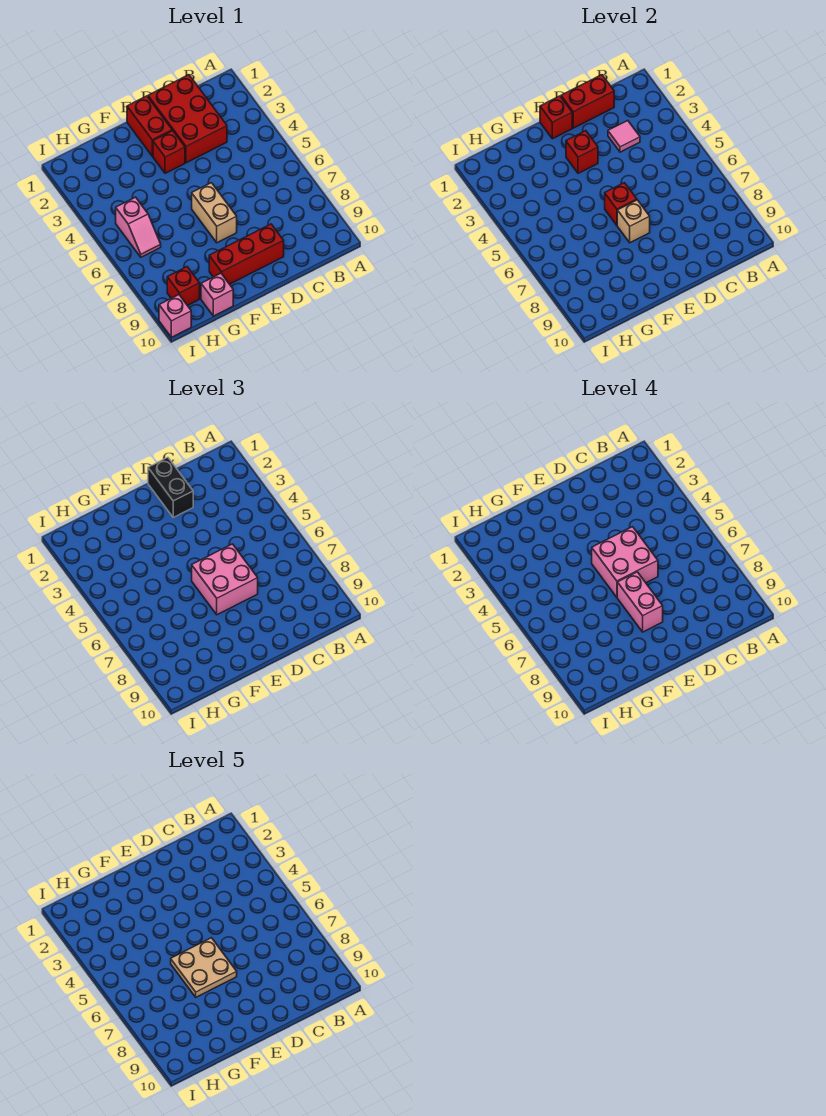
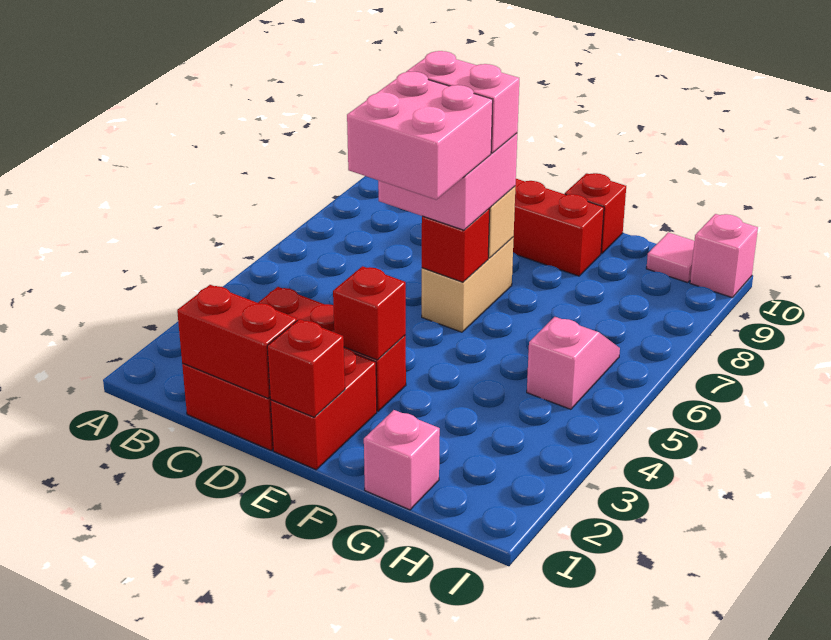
pink tile C3 level 2 -> pink tile H10 level 1
black brick D1:D2 level 3 -> none
tan plate E6:F7 level 5 -> none
pink brick E7:E8 level 4 -> pink brick D7:E7 level 4
pink brick G10 level 1 -> pink brick G1 level 1
red brick H9 level 1 -> red brick F10 level 1

